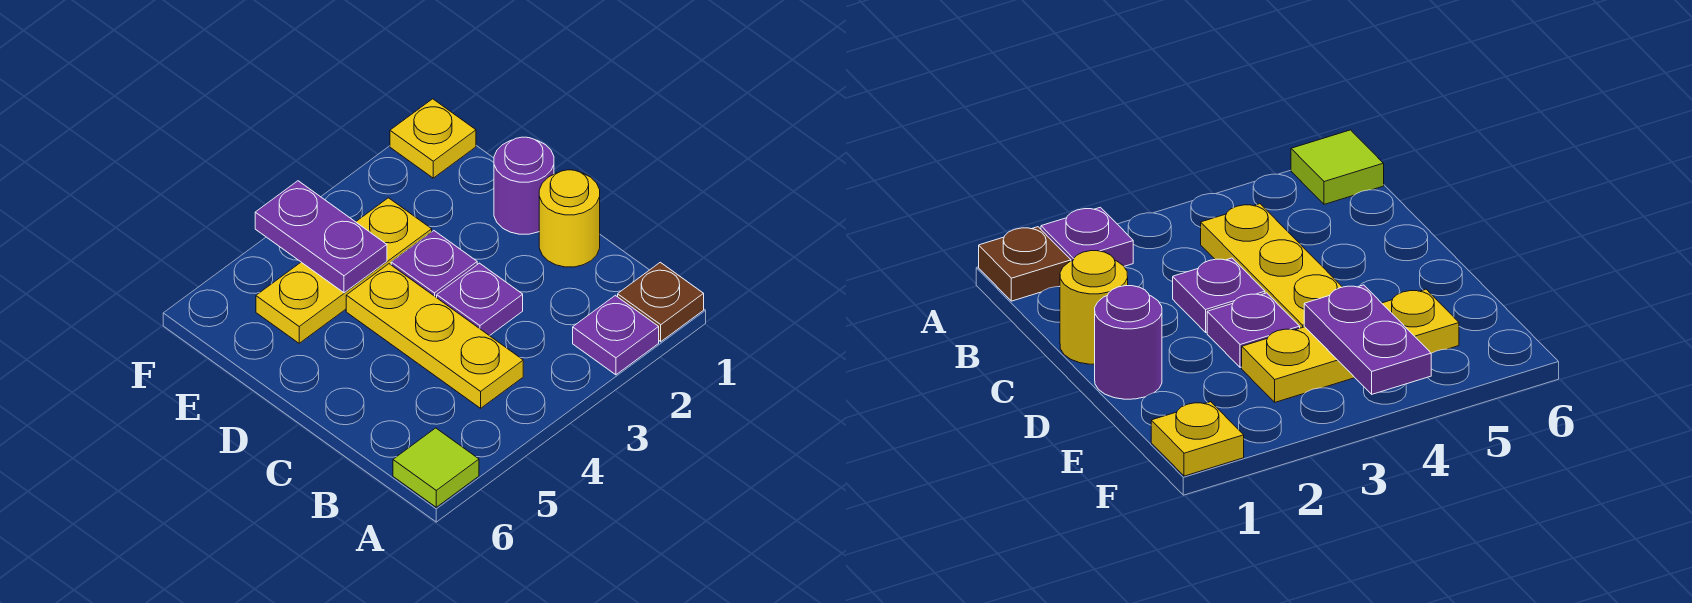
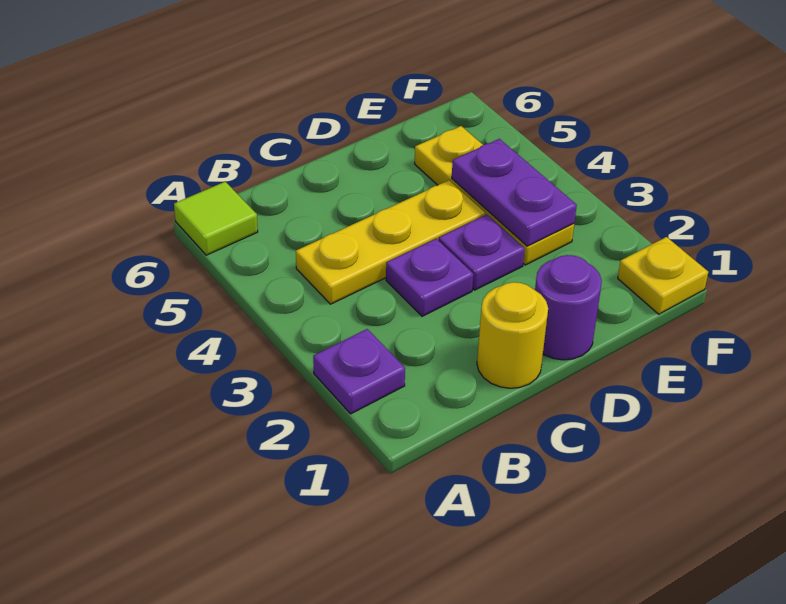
brown plate A1 level 1 -> none
purple plate E4:F4 level 2 -> purple plate E3:E4 level 2

